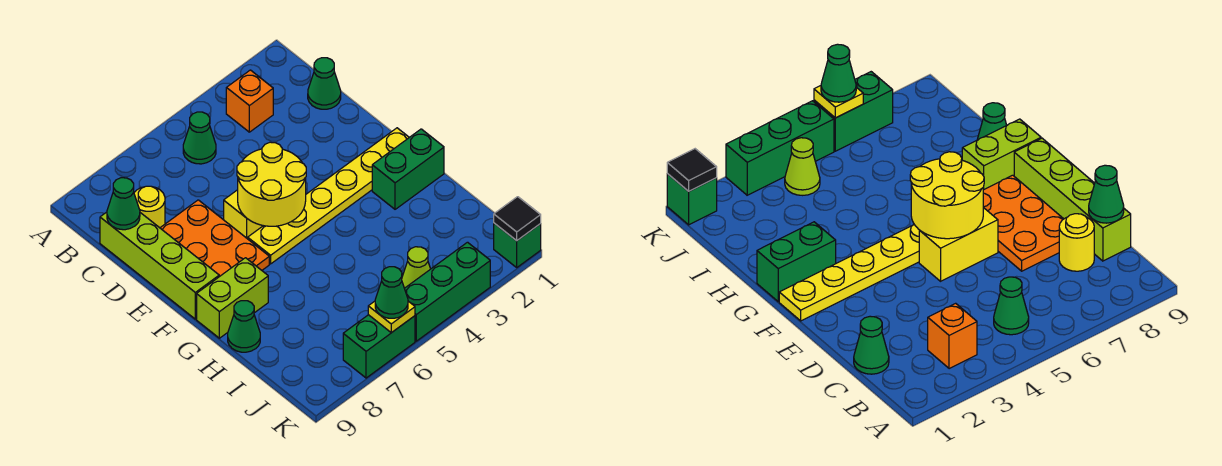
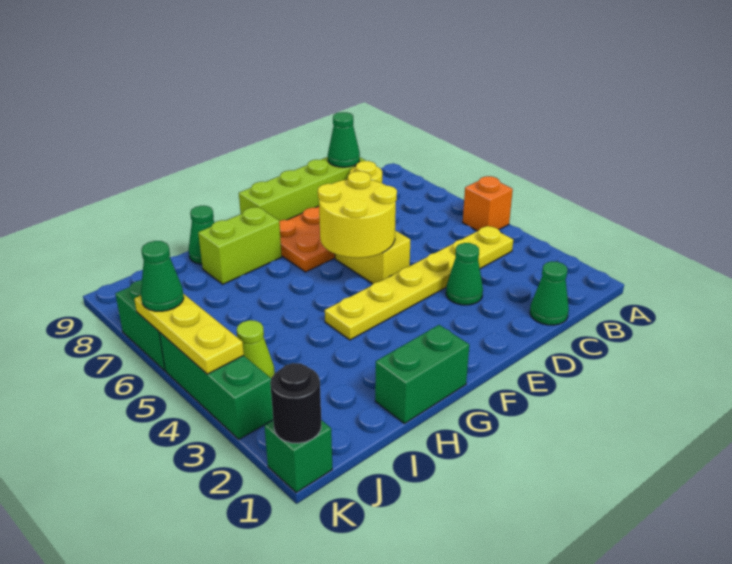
orange brick B3 level 1 -> orange brick A5 level 1
green cone B5 level 1 -> green cone D3 level 1
yellow plate F1:F6 level 1 -> yellow plate B4:G4 level 1
green brick G1:G2 level 1 -> green brick G1:H1 level 1
lime brick G8:G9 level 1 -> lime brick G8:H8 level 1
black tile K1 level 2 -> black round brick K1 level 2
yellow plate K6 level 2 -> yellow plate K4:K6 level 2

